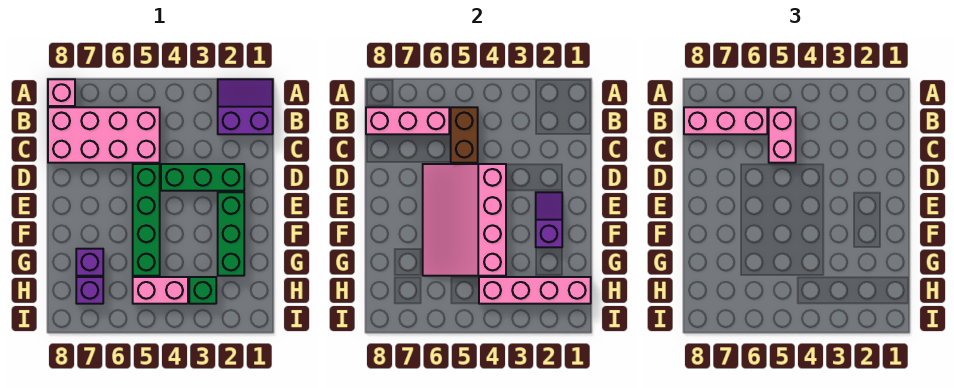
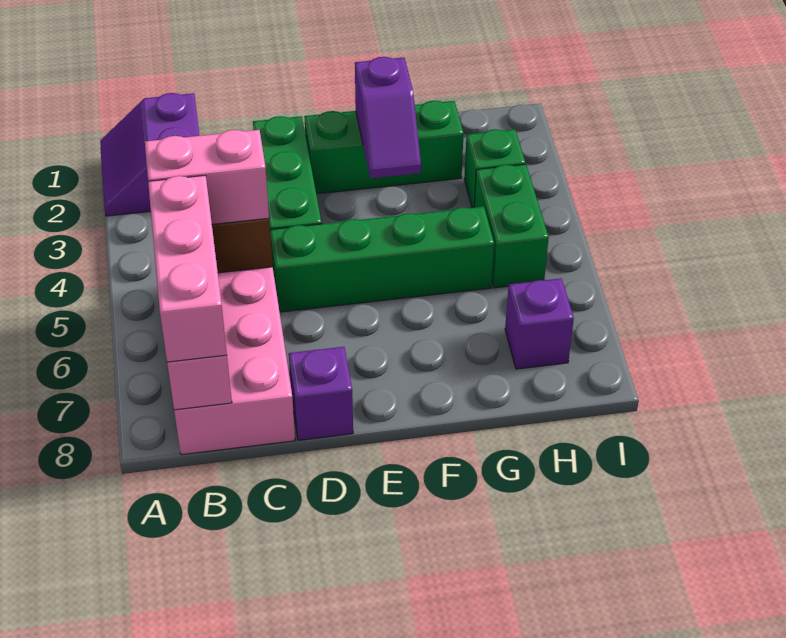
pink brick A8 level 1 -> none
pink slope D4:G6 level 2 top 4 -> none
purple slope E2:F2 level 2 top F -> purple slope F2:F3 level 2 top 2
purple brick G7 level 1 -> purple brick D8 level 1
pink brick H1:H4 level 2 -> none
pink brick H4:H5 level 1 -> green brick H4:H5 level 1

